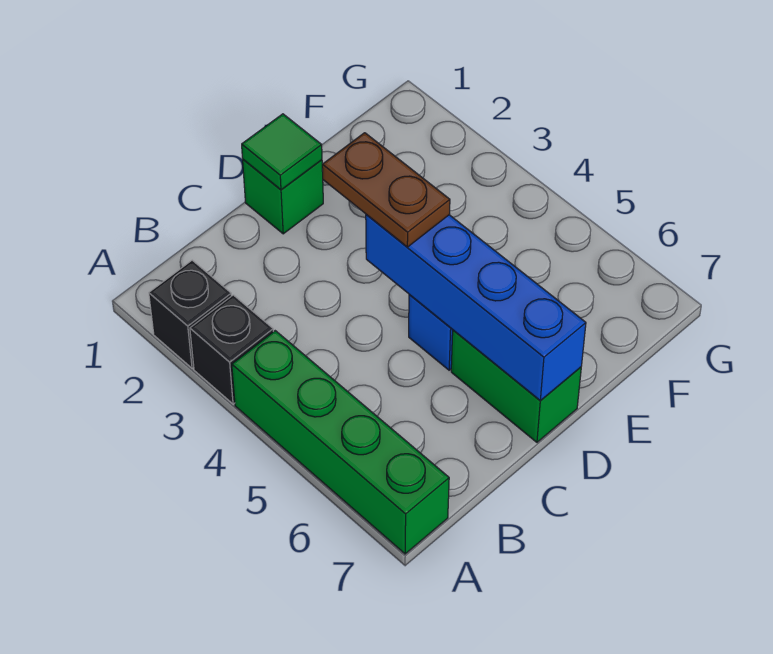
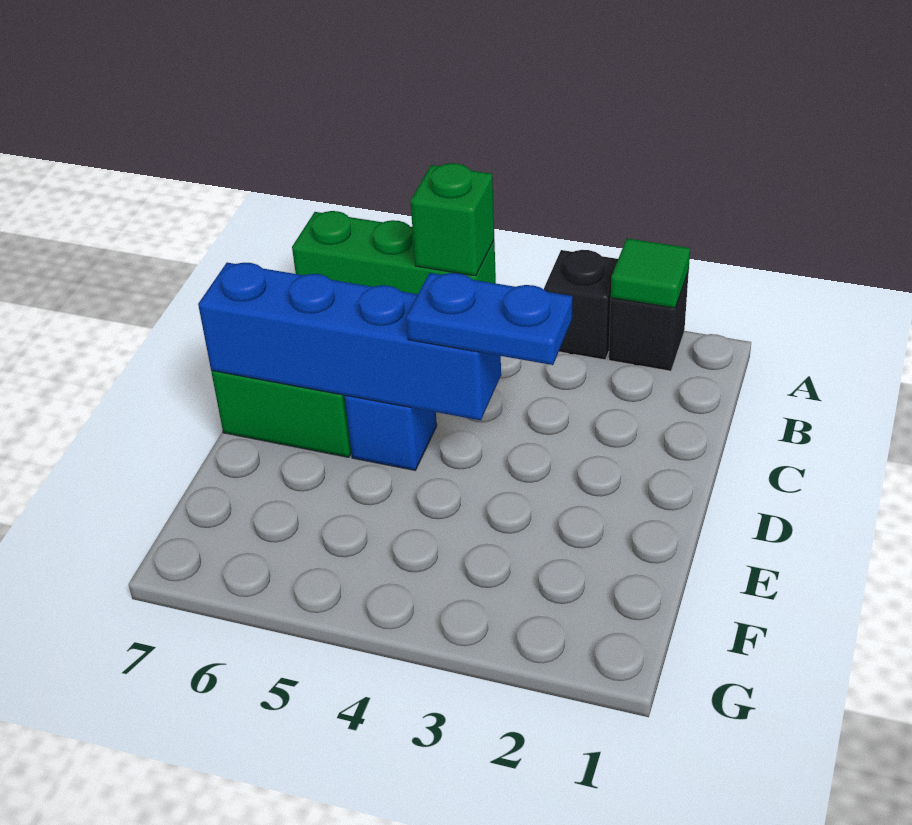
green brick A4:A7 level 1 -> green brick A5:A7 level 1
green brick D1 level 1 -> green brick A5 level 2
green tile D1 level 2 -> green tile A2 level 2
brown plate D3:D4 level 3 -> blue plate D3:D4 level 3

